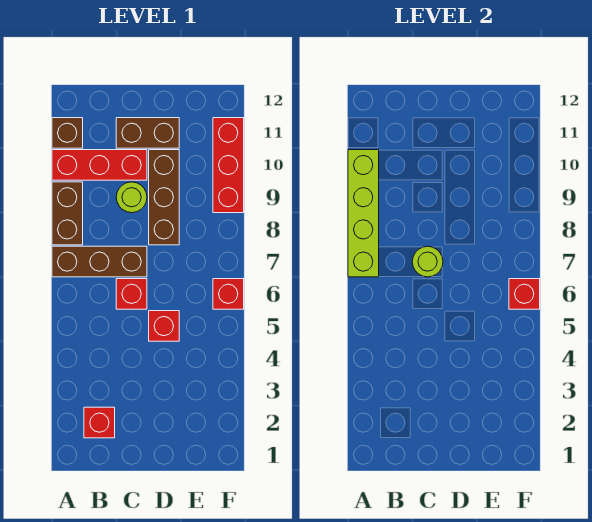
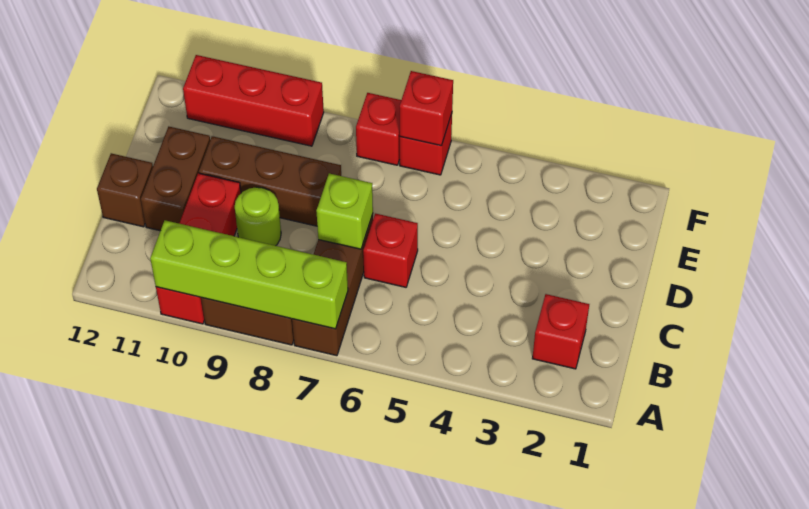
brown brick A11 level 1 -> brown brick C12 level 1
lime round brick C7 level 2 -> lime brick C7 level 2
red brick D5 level 1 -> red brick F7 level 1

